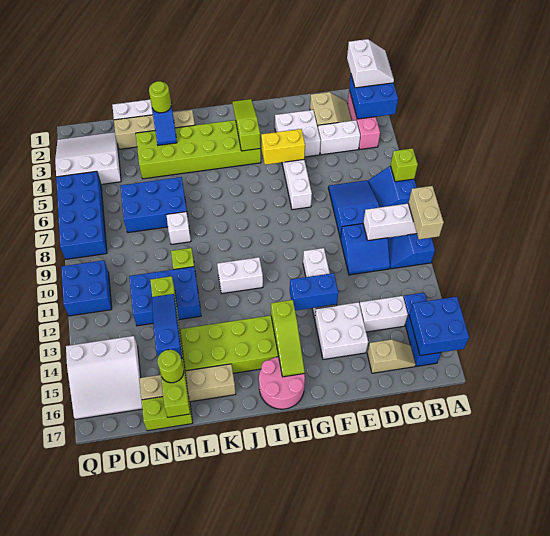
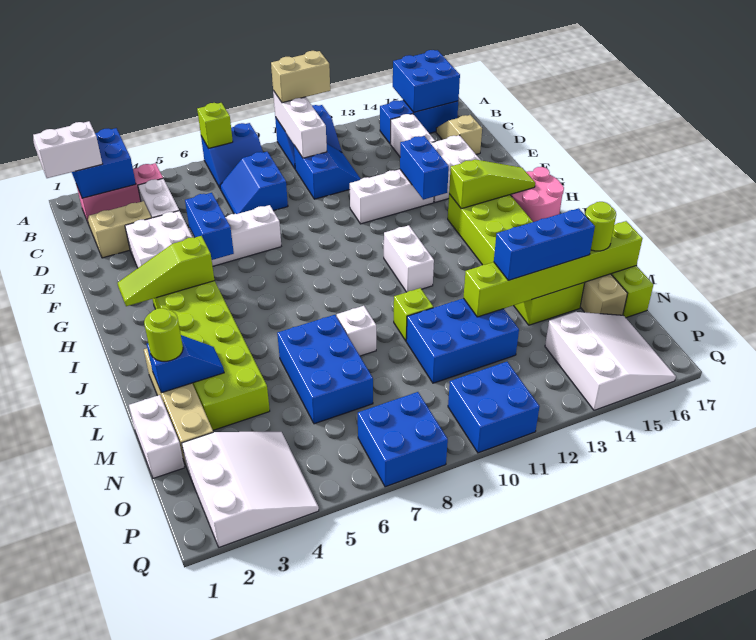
blue slope C7:D9 level 1 top 9 -> blue slope C7:D8 level 1 top 8
yellow brick F5:G5 level 2 -> blue brick F5:G5 level 2
blue brick L11:N12 level 1 -> blue brick M10:N12 level 1
blue slope M13:M15 level 3 top 15 -> blue brick M13:M15 level 3
white slope O2:Q4 level 1 top 4 -> white slope O2:Q4 level 1 top 2
blue brick P5:Q8 level 1 -> blue brick P7:Q8 level 1

